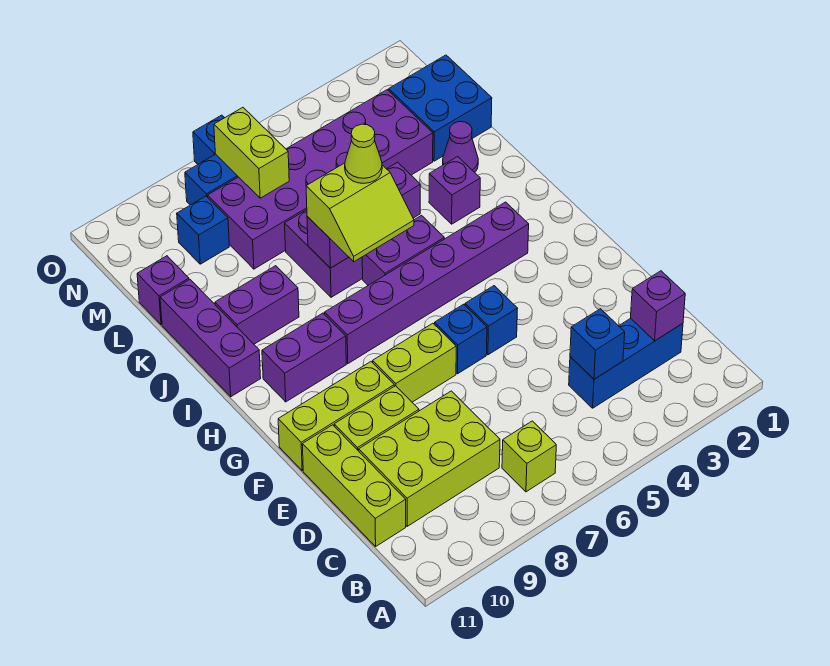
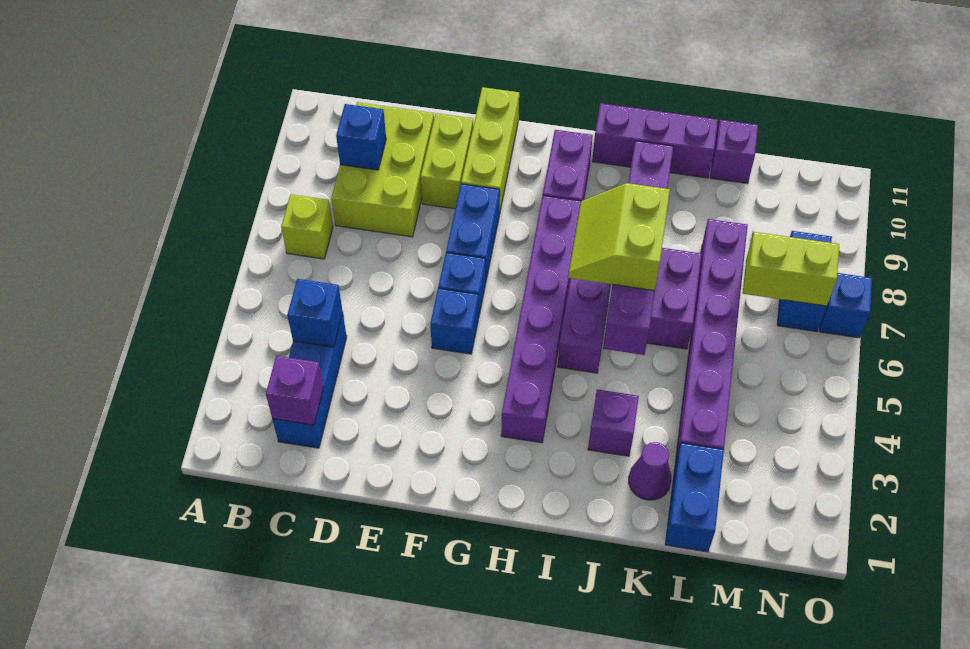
lime brick C11:E11 level 1 -> none
lime brick F7:F8 level 1 -> blue brick F7:F8 level 1
lime cone J6 level 4 -> none
blue brick L1:M2 level 1 -> blue brick L1:L2 level 1
purple brick L3:M8 level 1 -> purple brick L3:L8 level 1
blue brick M9 level 1 -> blue brick C9 level 2

